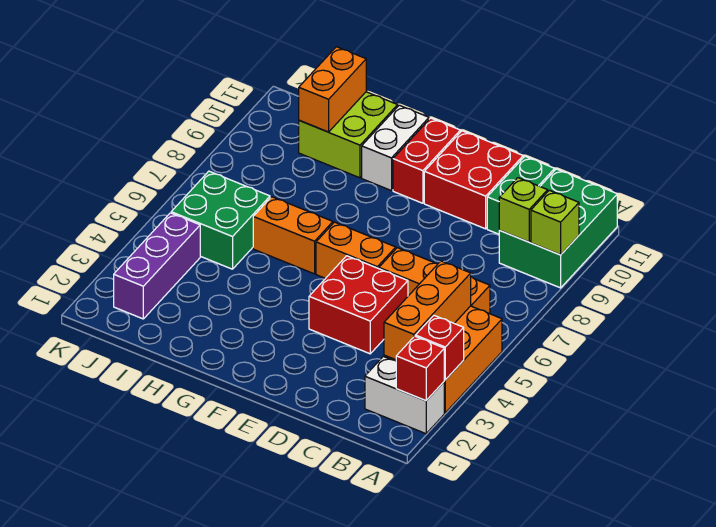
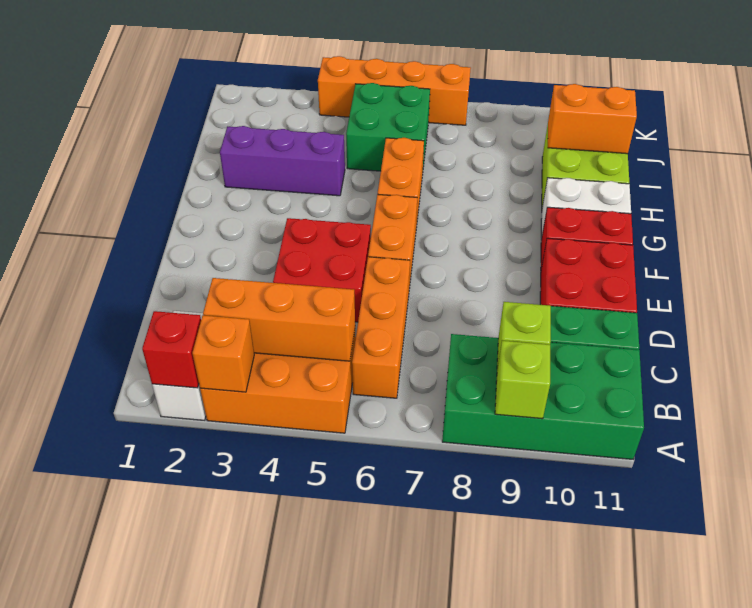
red brick A3 level 2 -> orange brick A3 level 2
green brick A9:B11 level 1 -> green brick A8:B11 level 1
purple brick J2:J4 level 1 -> purple brick H2:H4 level 1
none -> orange brick K4:K7 level 1

